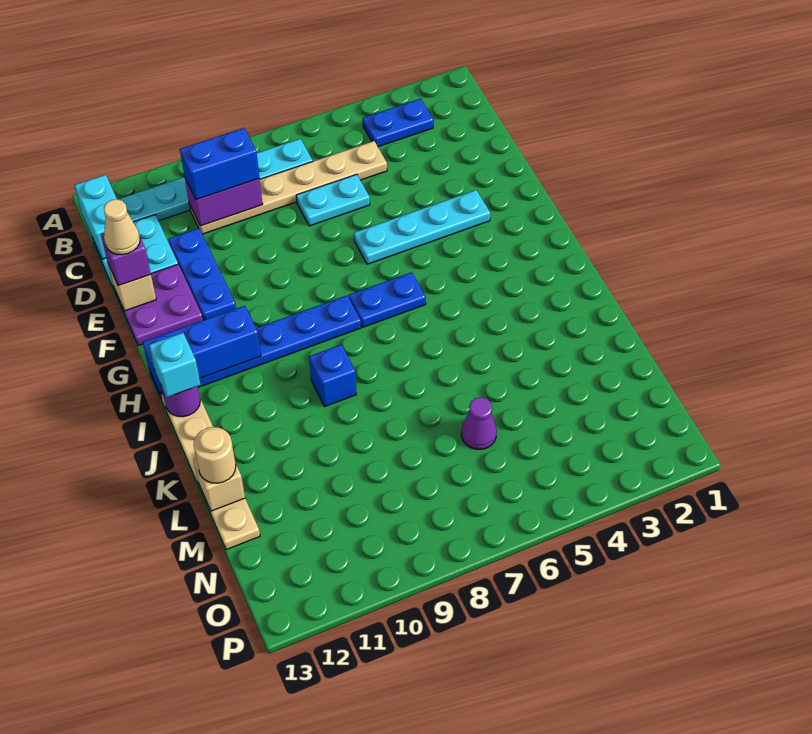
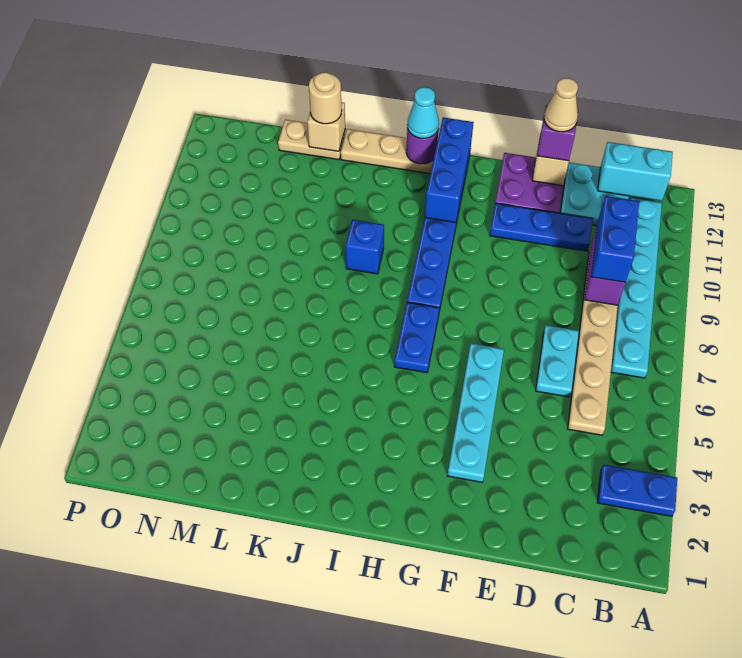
blue plate B3:B4 level 1 -> blue plate A3:B3 level 1
cyan brick I13 level 3 -> cyan cone I13 level 3
purple cone M6 level 1 -> none

